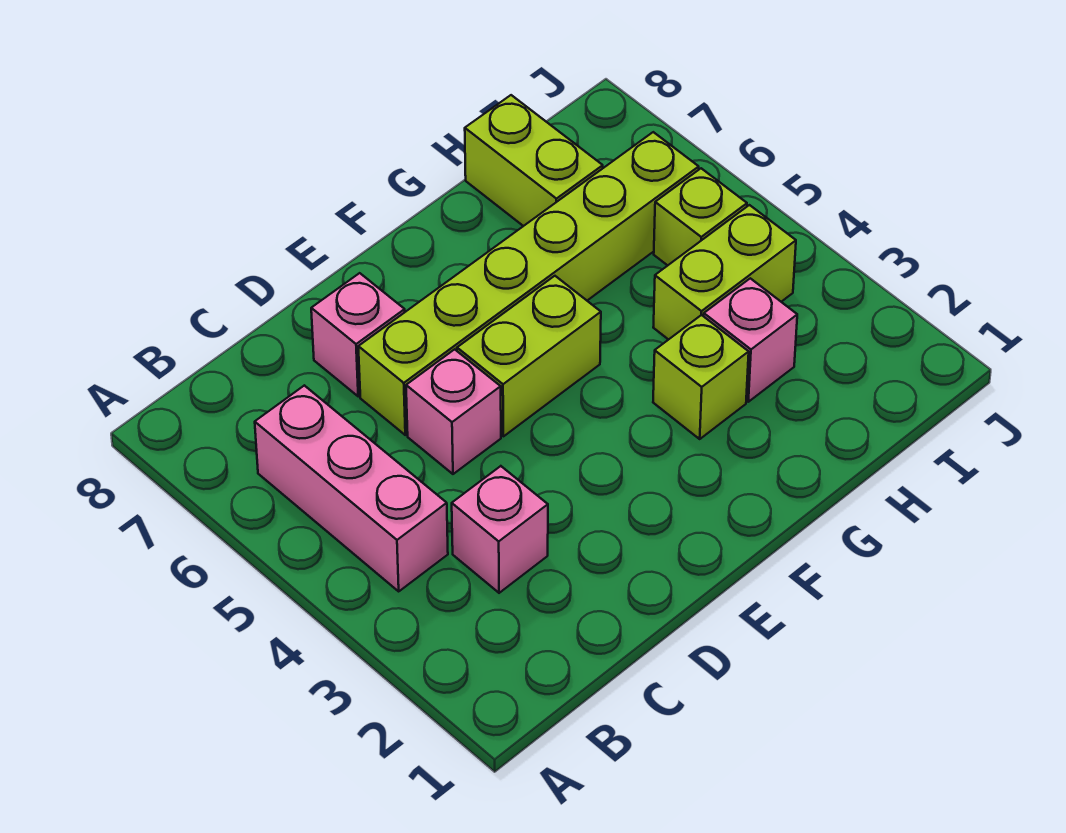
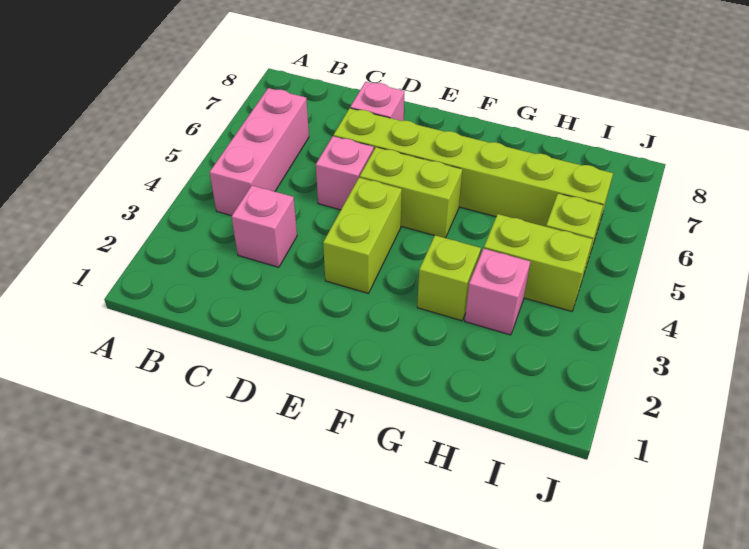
lime brick H7:H8 level 1 -> lime brick E3:E4 level 1

